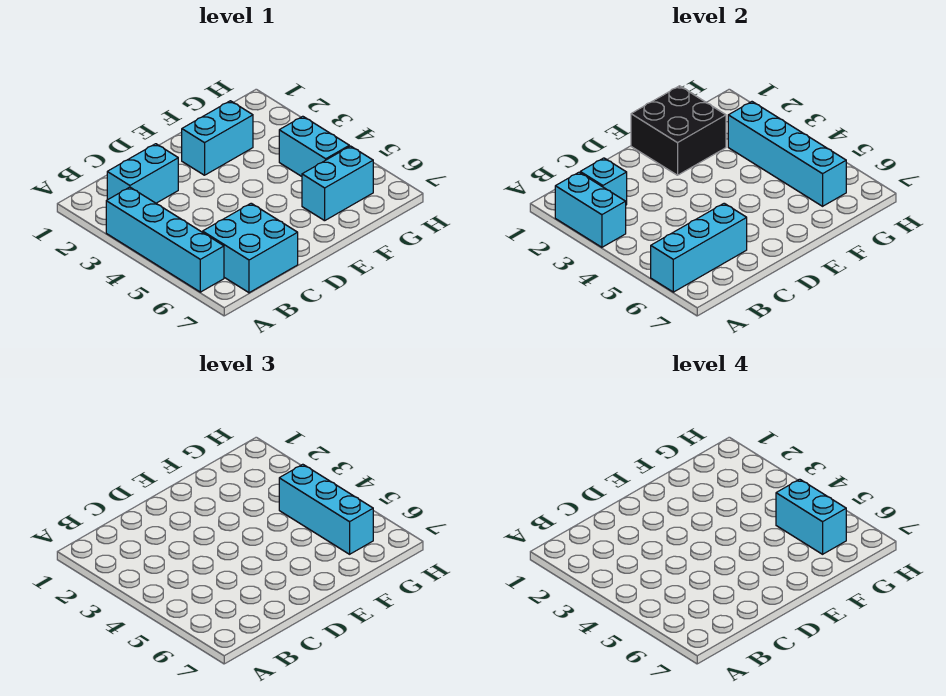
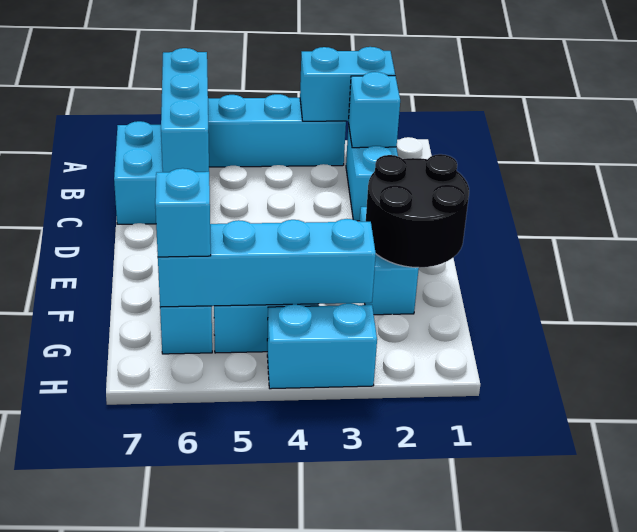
black brick E1:F2 level 2 -> black round brick E1:F2 level 2
cyan brick G4:G6 level 3 -> cyan brick G6 level 3
cyan brick G5:G6 level 4 -> cyan brick H3:H4 level 1

